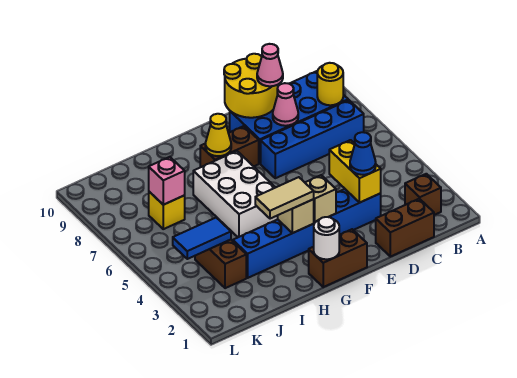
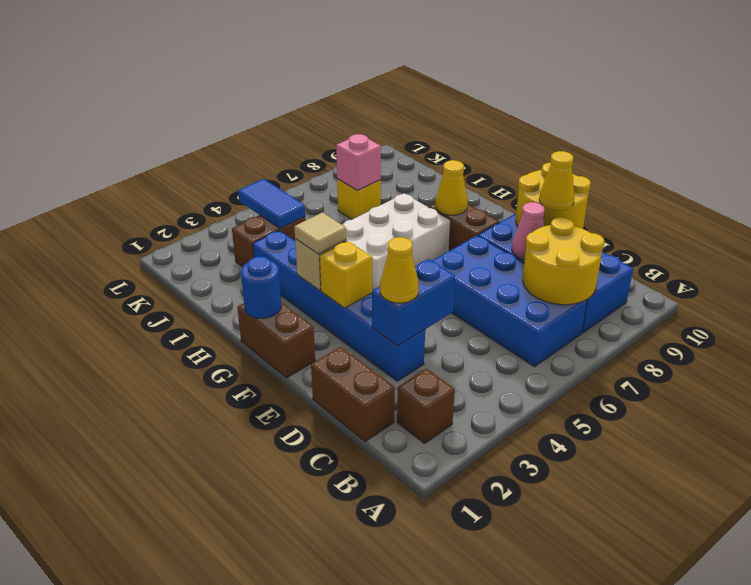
blue brick B7:E7 level 1 -> blue brick B6:E7 level 1
yellow round brick B8 level 2 -> yellow round brick B7:C8 level 2
yellow brick D3:D4 level 2 -> blue brick D3:D4 level 2
blue cone D3 level 3 -> yellow cone D3 level 3
pink cone D9 level 3 -> yellow cone D9 level 3
tan brick F3 level 2 -> yellow brick F3 level 2
white round brick G1 level 2 -> blue round brick G1 level 2
tan tile G3:H3 level 3 -> tan tile G3 level 3

